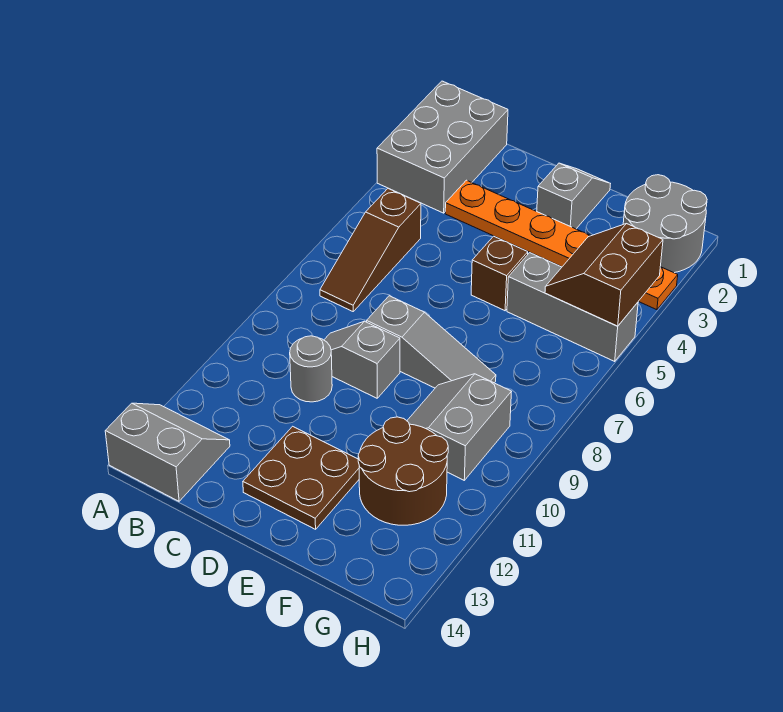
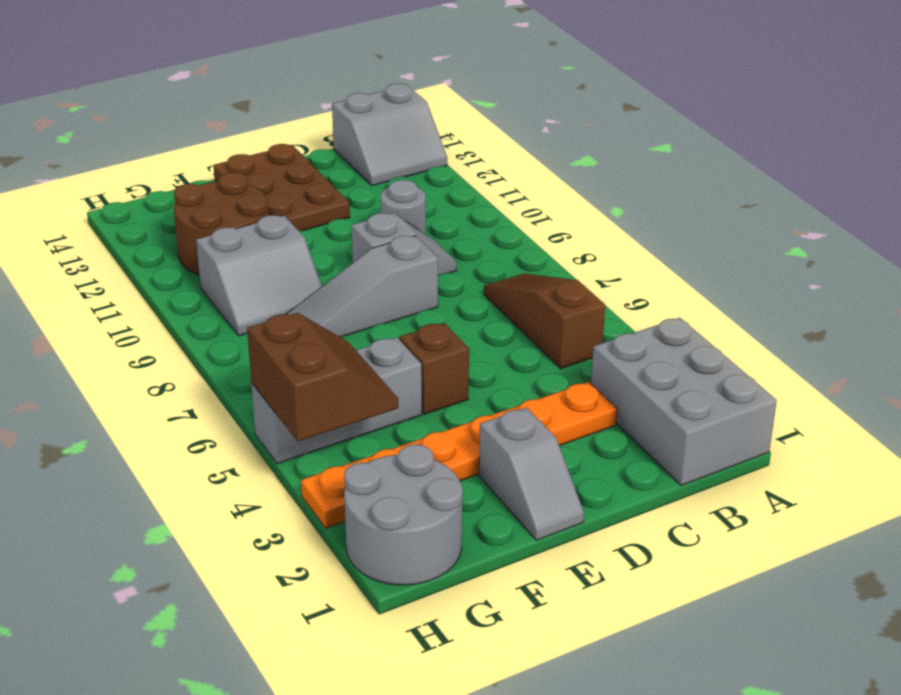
brown plate D12:E13 level 1 -> brown plate D12:E14 level 1
grey slope F9:G10 level 1 top G -> grey slope F9:G10 level 1 top 10

